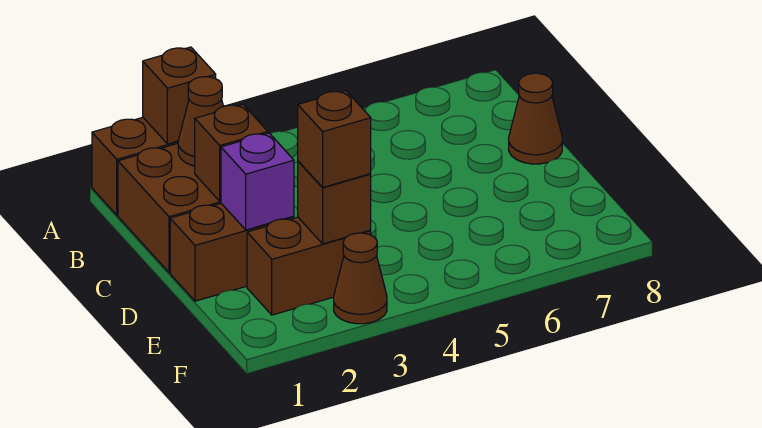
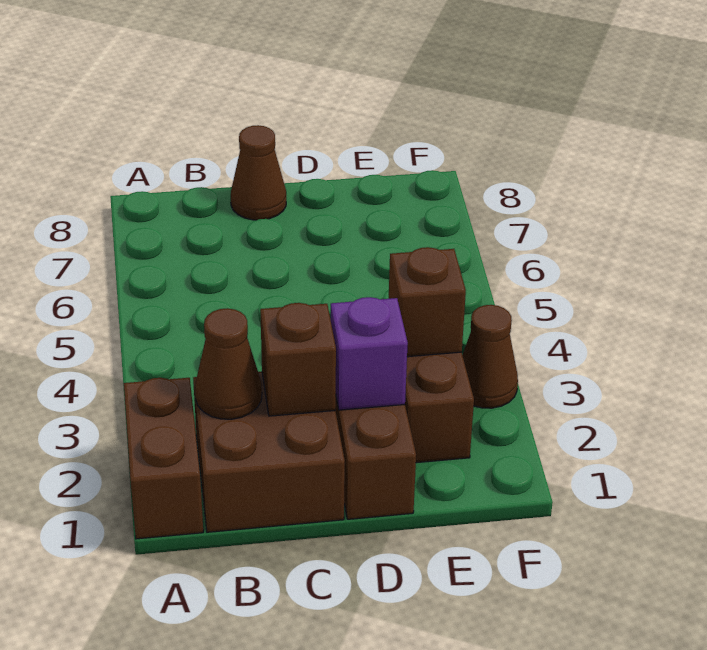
brown brick A2 level 2 -> none
brown brick E3 level 3 -> none

